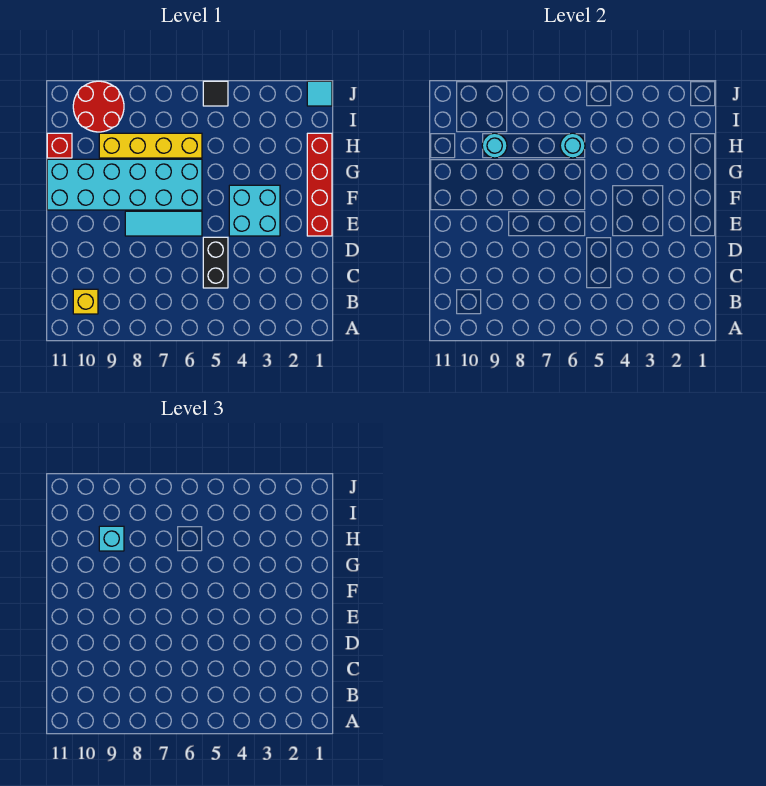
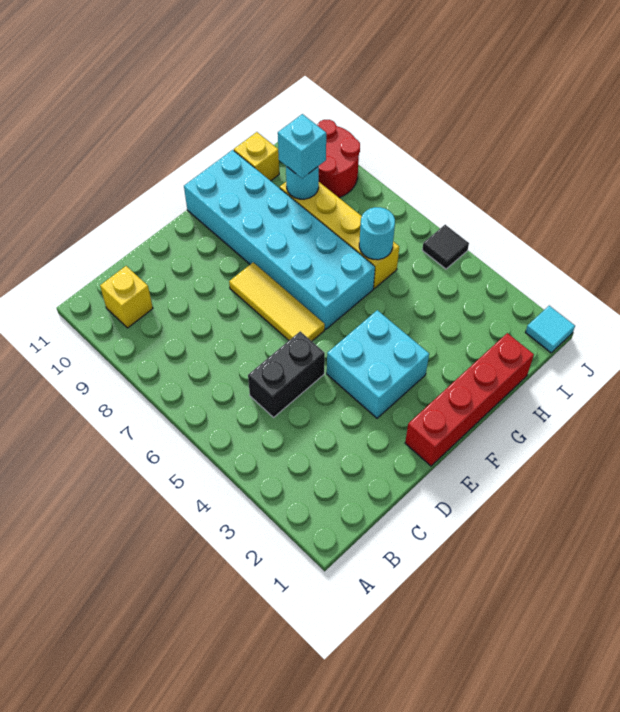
cyan tile E6:E8 level 1 -> yellow tile E6:E8 level 1
red brick H11 level 1 -> yellow brick H11 level 1

